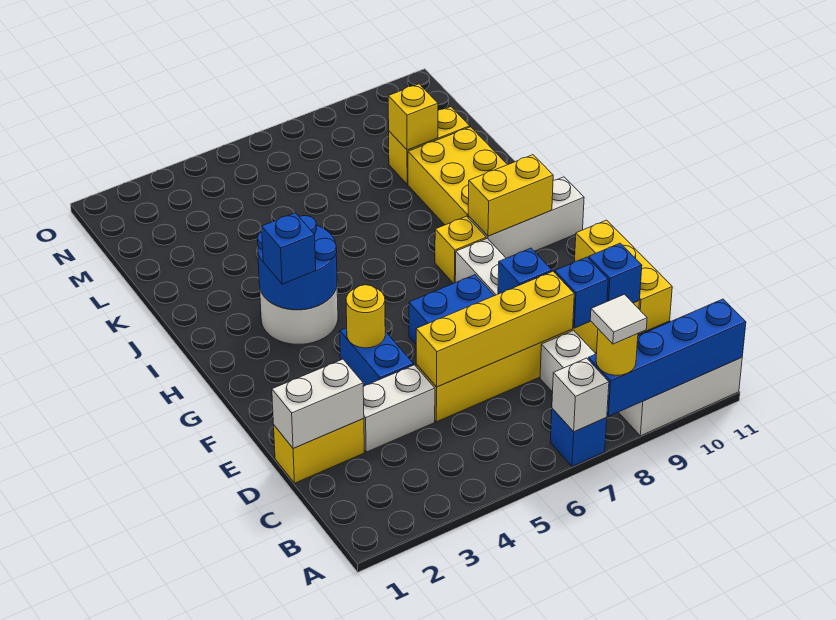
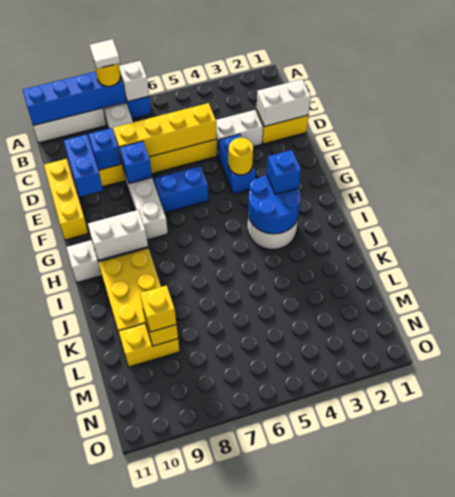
blue brick D10 level 2 -> blue brick D10:E10 level 2
yellow brick H8 level 1 -> yellow brick L9 level 3
yellow brick H9:H10 level 2 -> white brick H9:H10 level 2

